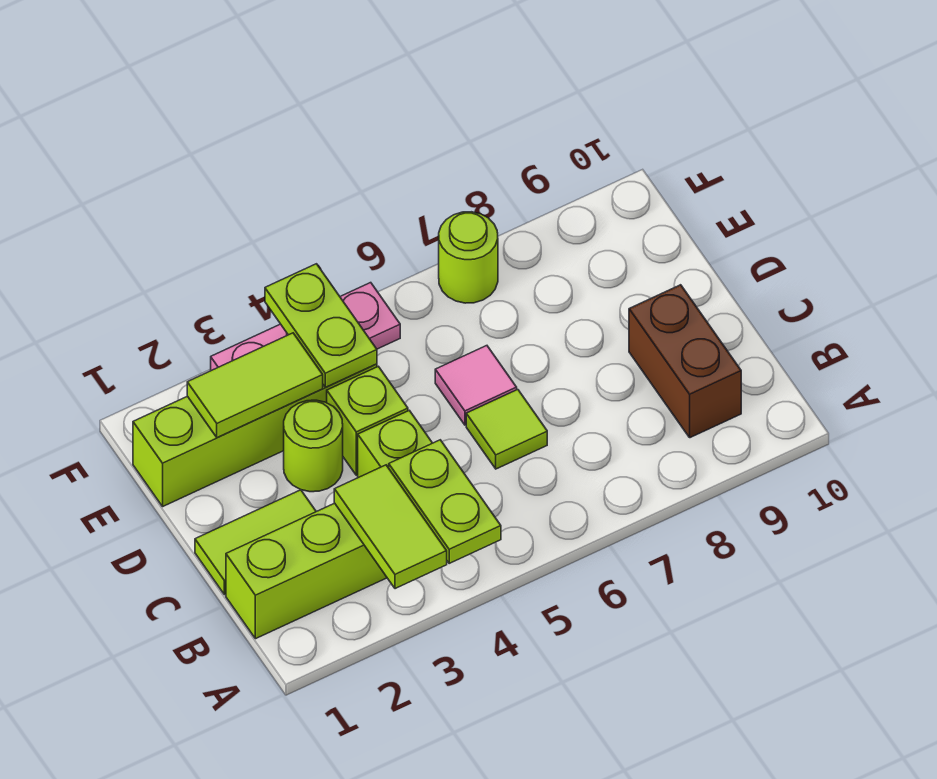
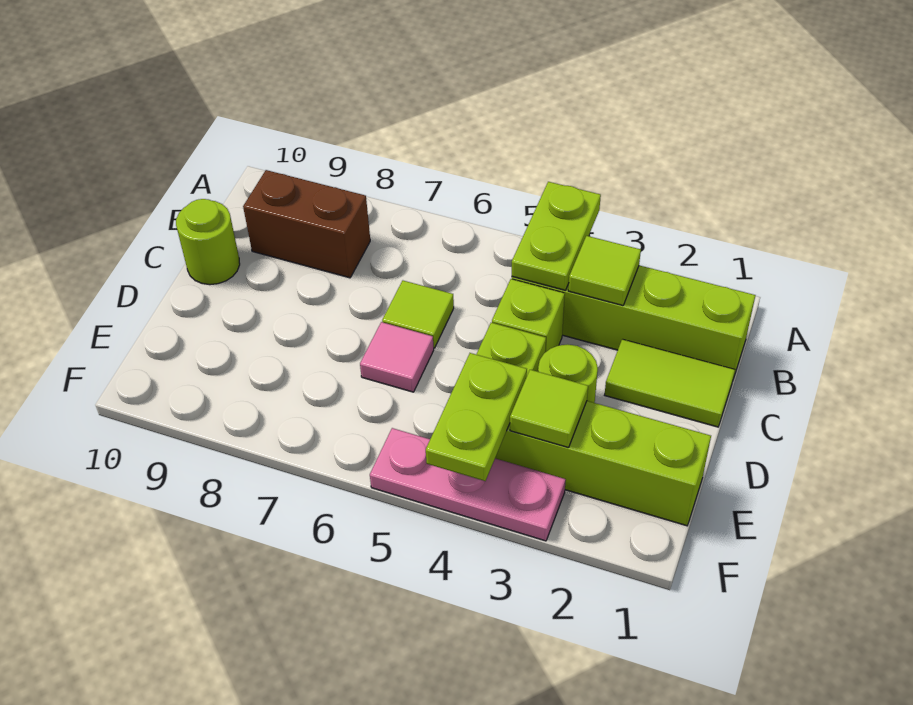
lime tile A3:B3 level 2 -> lime tile B3 level 2
brown brick B9:C9 level 1 -> brown brick B8:B9 level 1
lime tile E2:E3 level 2 -> lime tile E3 level 2
lime round brick F7 level 1 -> lime round brick C10 level 1

